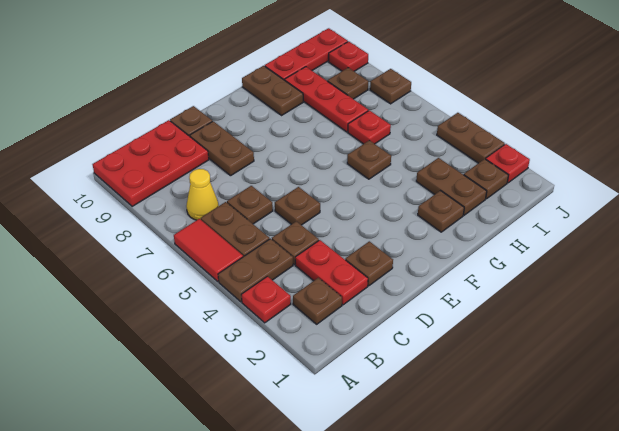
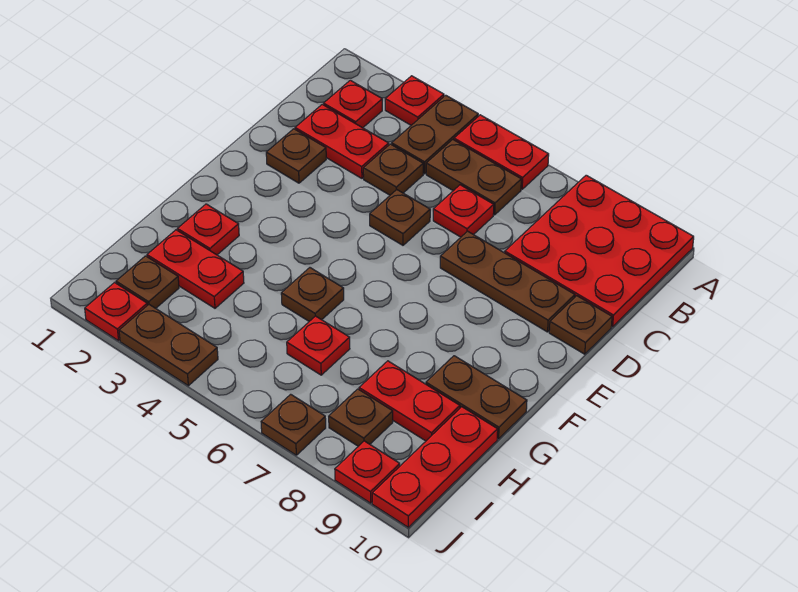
red tile A5:A6 level 1 -> red plate A5:A6 level 1
red plate A9:C10 level 1 -> red plate A8:C10 level 1
brown plate B2 level 1 -> red plate B2 level 1
yellow cone B7 level 1 -> none
brown plate C6 level 1 -> red plate C6 level 1
brown plate D8:D9 level 1 -> brown plate D7:D9 level 1
brown plate G2 level 1 -> red plate G2 level 1
brown plate H2:H3 level 1 -> red plate H2:H3 level 1
red plate H7:H9 level 1 -> red plate H8:H9 level 1

